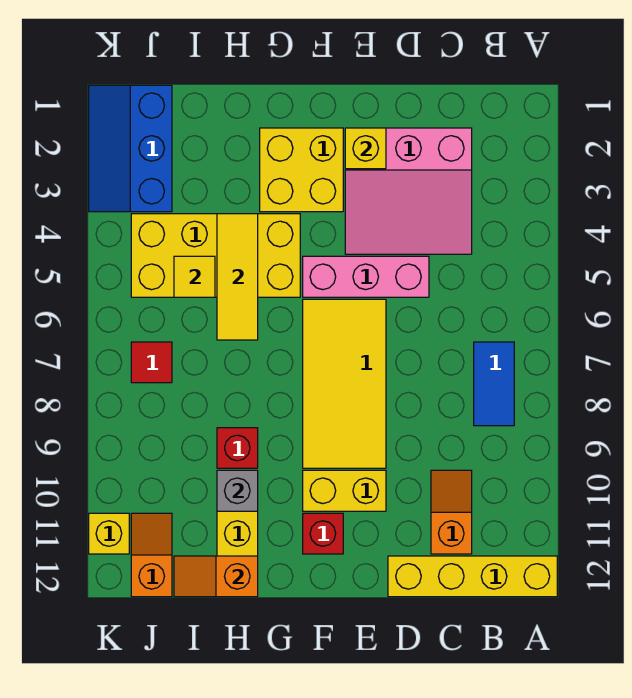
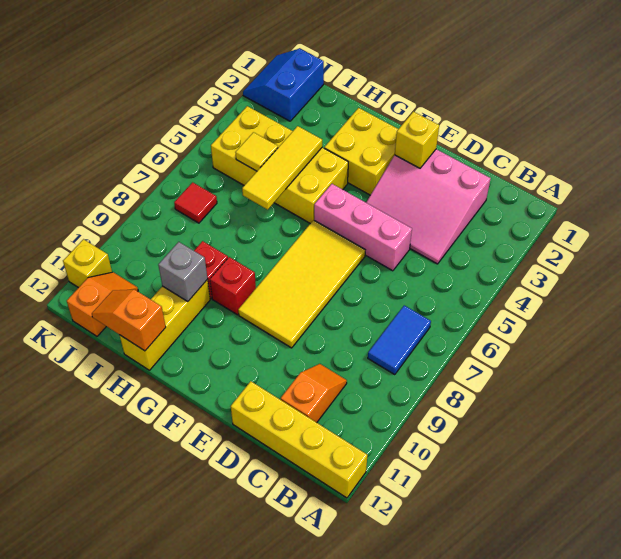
yellow brick E10:F10 level 1 -> none
red brick F11 level 1 -> red brick G9 level 1
blue slope J1:K3 level 1 top J -> blue slope J1:K2 level 1 top J

